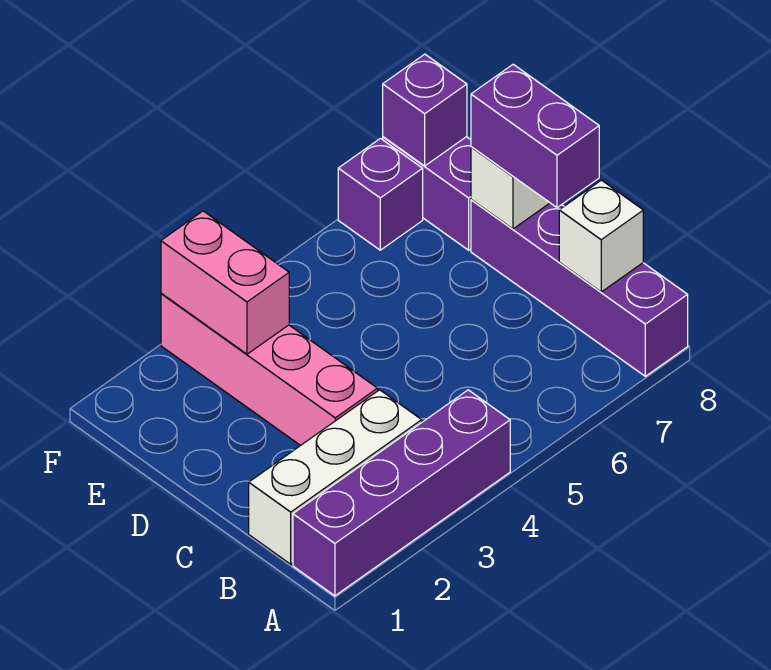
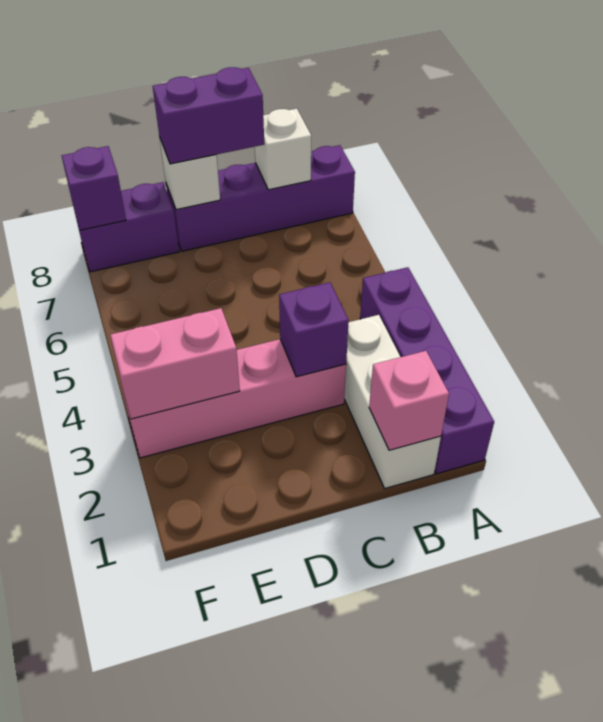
none -> pink brick B1 level 2
purple brick F7 level 1 -> purple brick C3 level 2

